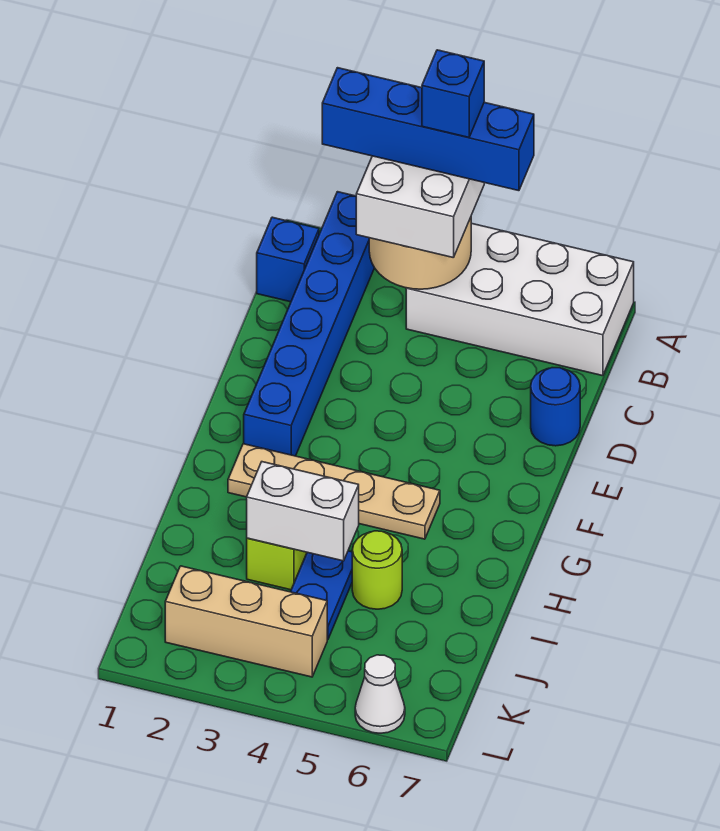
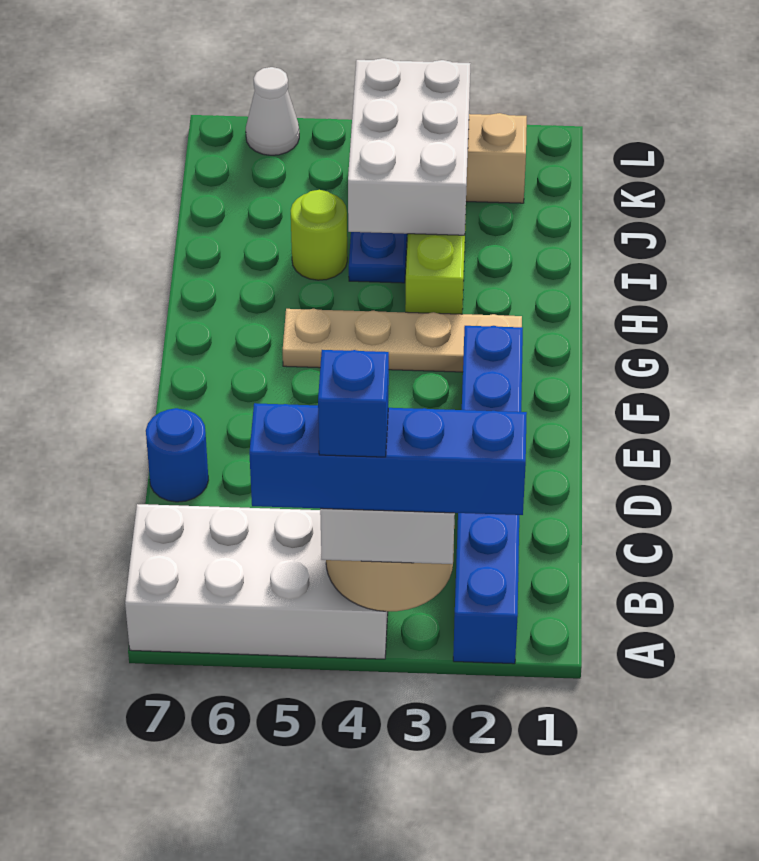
blue brick B1 level 1 -> none
white brick I3:I4 level 2 -> white brick I3:K4 level 2

